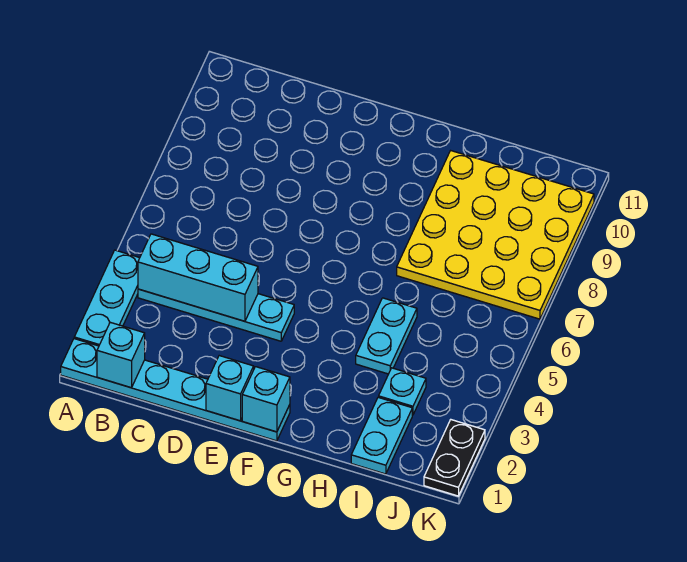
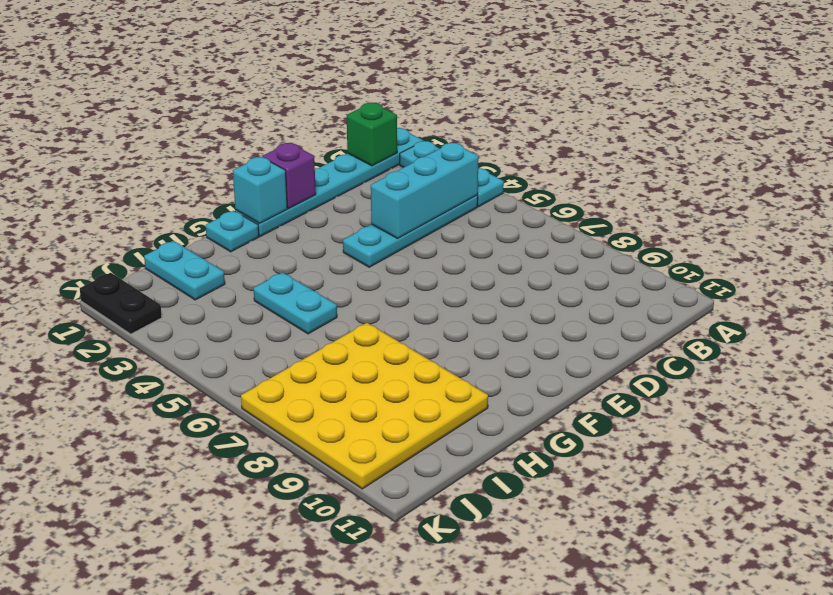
cyan brick B1 level 2 -> green brick B1 level 2
cyan brick E1 level 2 -> purple brick E1 level 2
cyan plate I3 level 1 -> cyan plate G1 level 1

